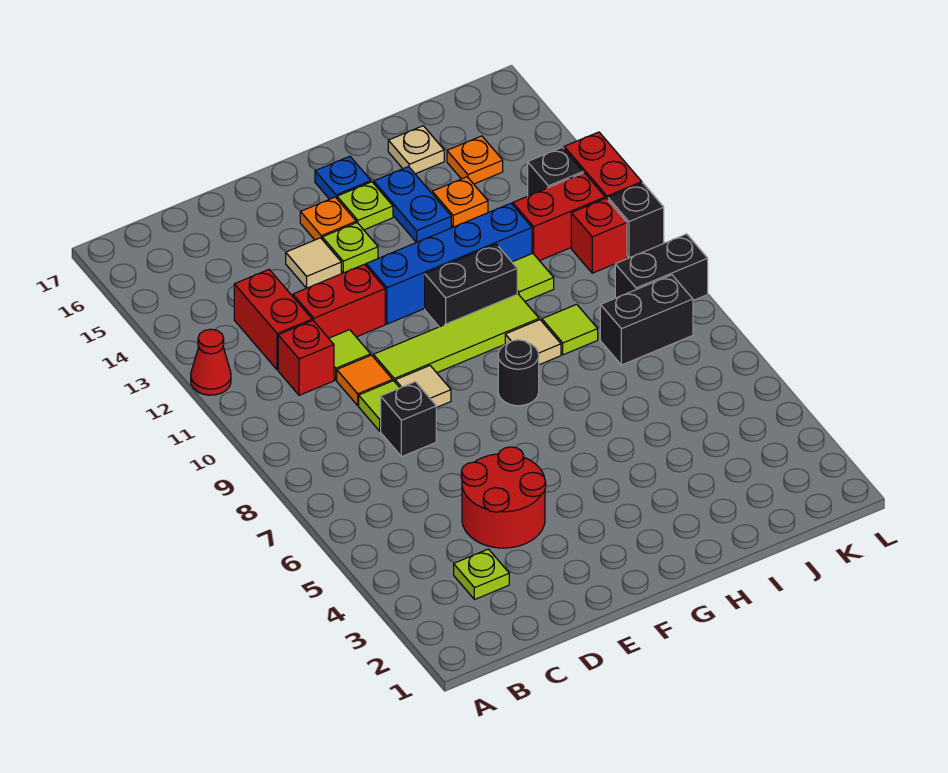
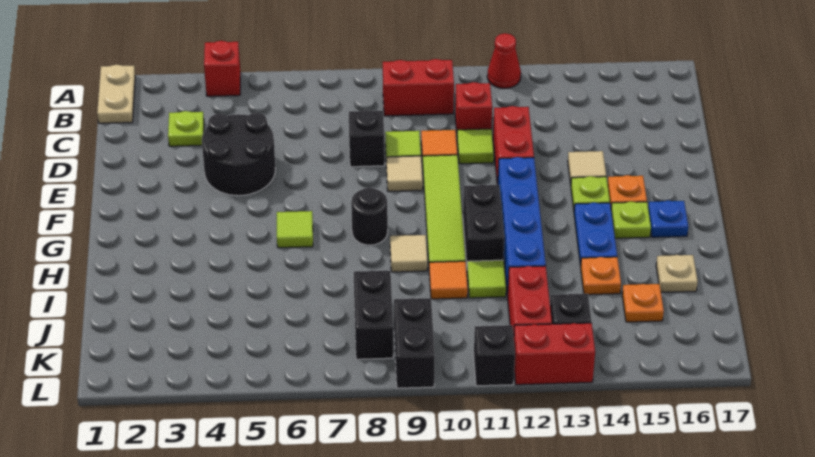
none -> tan plate A1:B1 level 1
red brick C12:C13 level 1 -> red brick B9:B10 level 1
red round brick D4:E5 level 1 -> black round brick D4:E5 level 1
blue plate H14:H15 level 1 -> blue plate G14:H14 level 1
lime tile I9 level 1 -> lime tile G6 level 1
none -> orange tile I10 level 1
red brick K11 level 1 -> red brick A4 level 1

